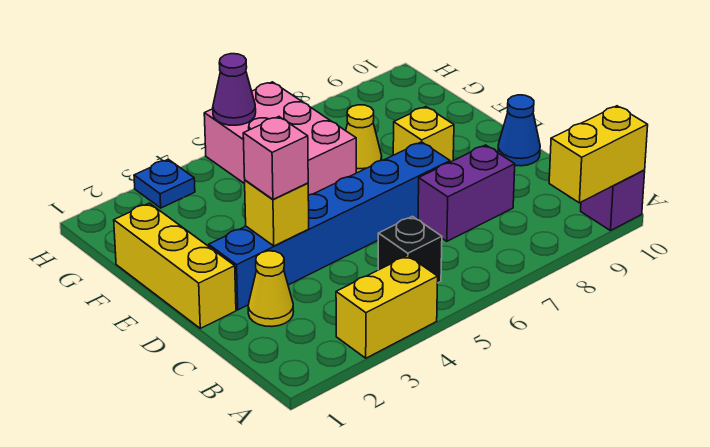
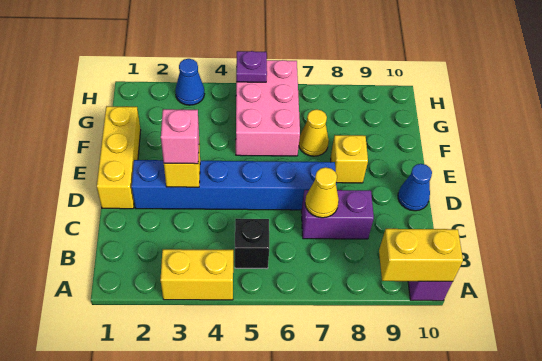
yellow cone C2 level 1 -> yellow cone C7 level 2
blue plate H3 level 1 -> blue cone H3 level 1
purple cone H5 level 2 -> purple plate H5 level 2

